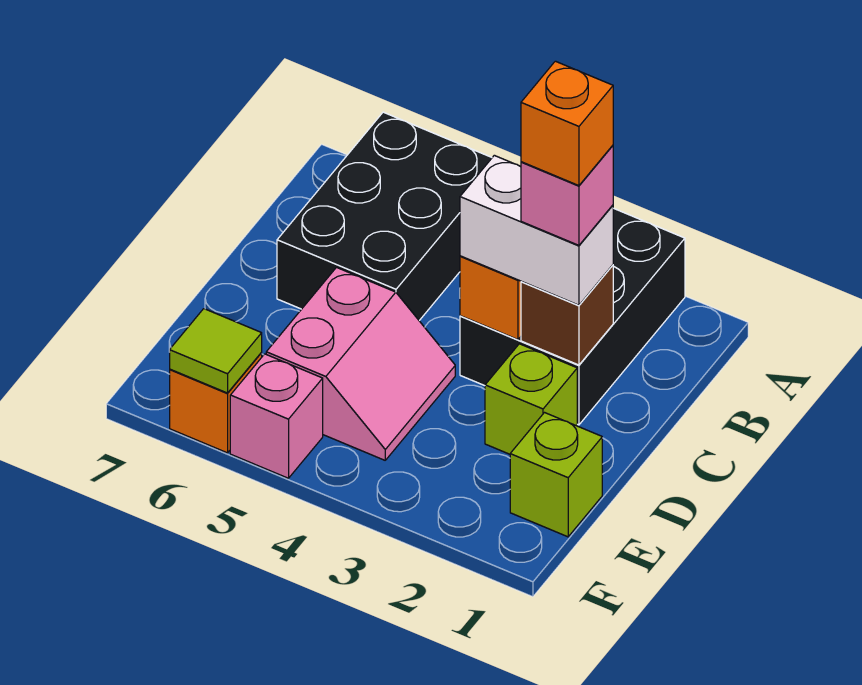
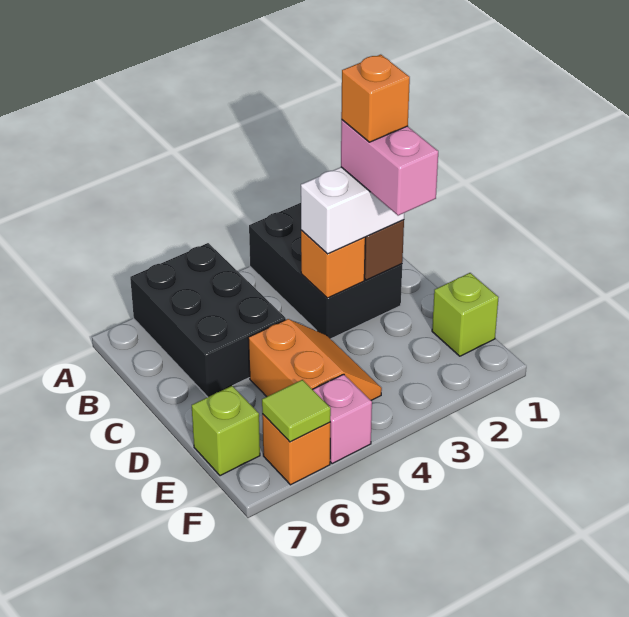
pink brick C2 level 4 -> pink brick C2:D2 level 4
lime brick D2 level 1 -> lime brick E7 level 1
pink slope D4:E5 level 1 top 5 -> orange slope D4:E5 level 1 top 5

